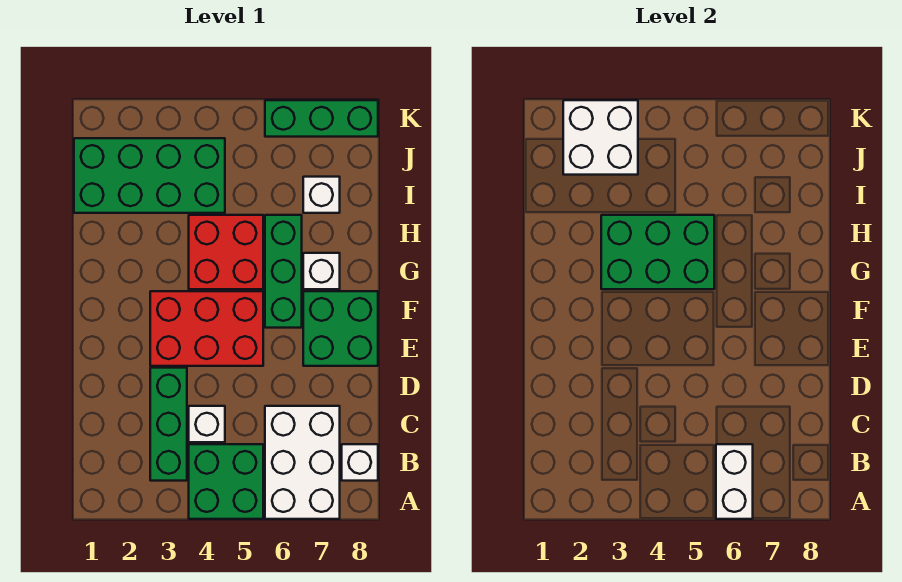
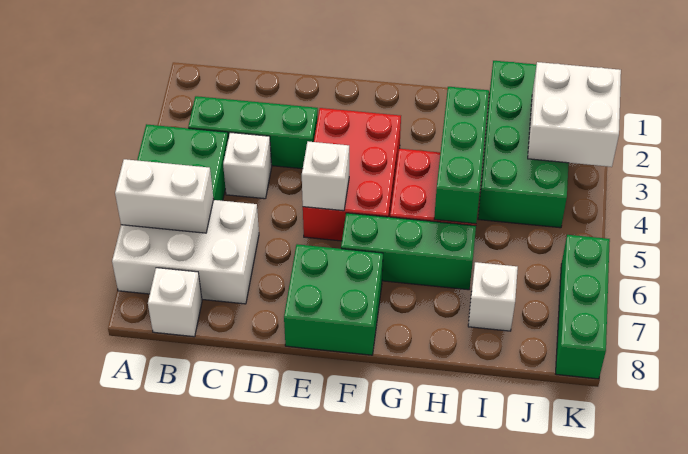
green brick G3:H5 level 2 -> green brick H3:H5 level 2
white brick G7 level 1 -> white brick E5 level 2

